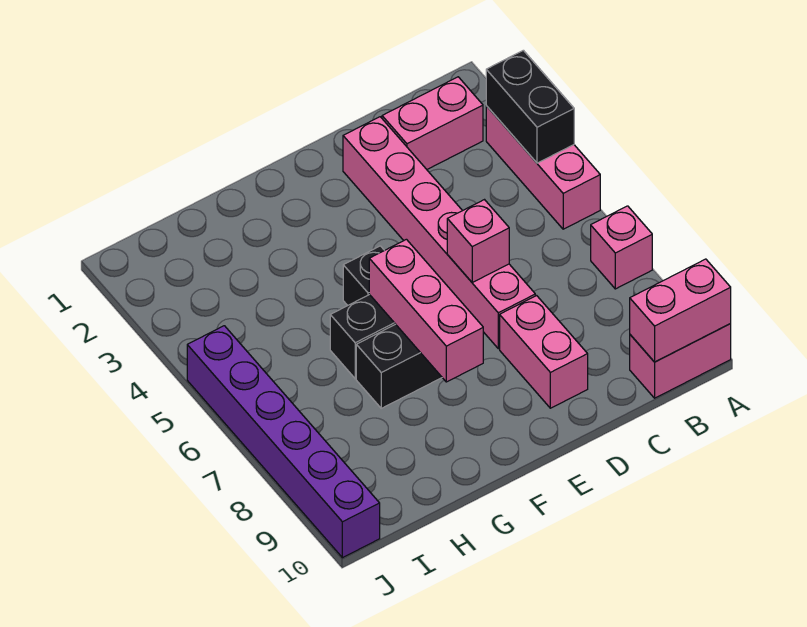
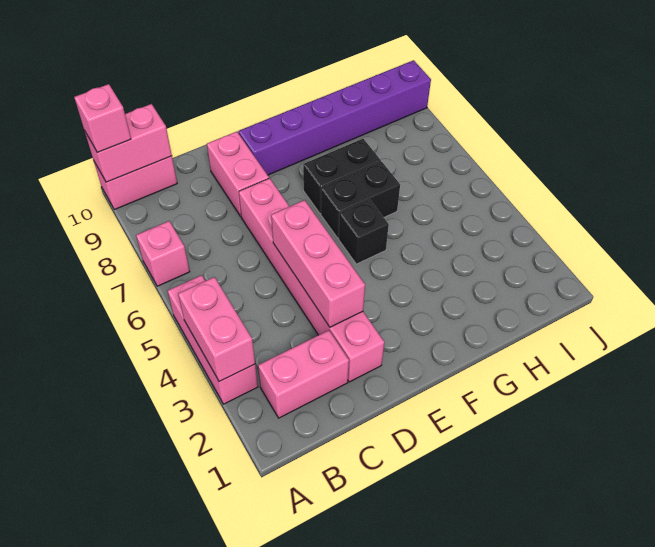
black brick A3:A4 level 2 -> pink brick A3:A4 level 2
pink brick D6 level 2 -> pink brick A10 level 3
pink brick F6:F8 level 2 -> pink brick D3:D5 level 2
purple brick J5:J10 level 1 -> purple brick E9:J9 level 1

